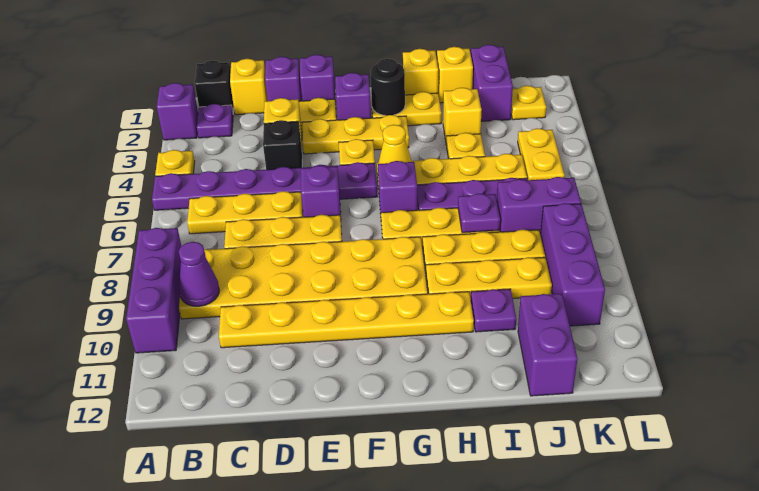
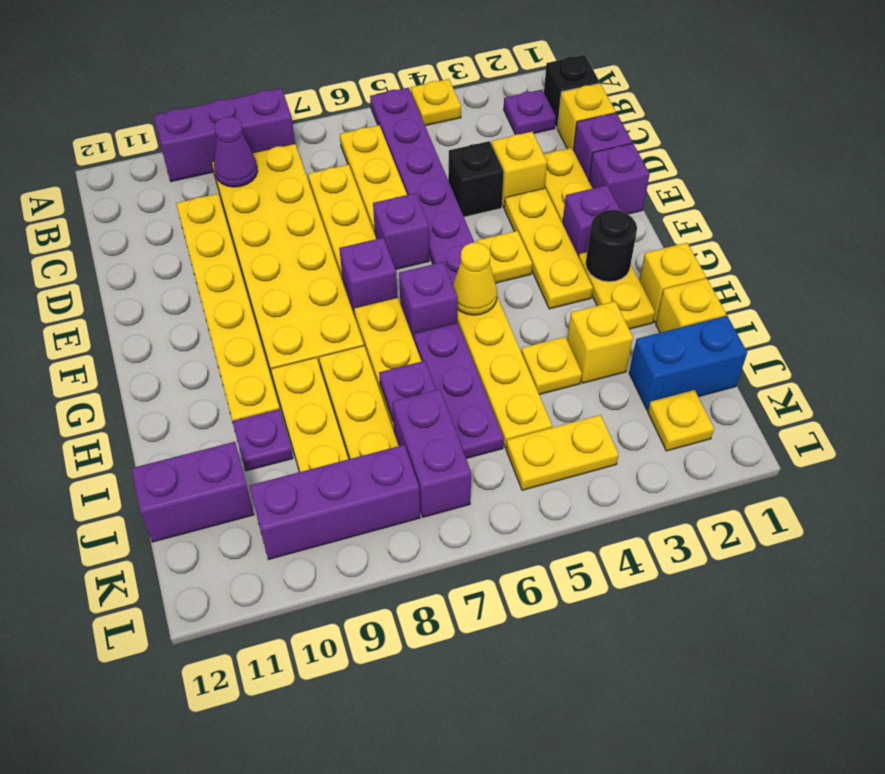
purple brick A2 level 1 -> purple brick F7 level 1
purple brick J1:J2 level 1 -> blue brick J1:J2 level 1

